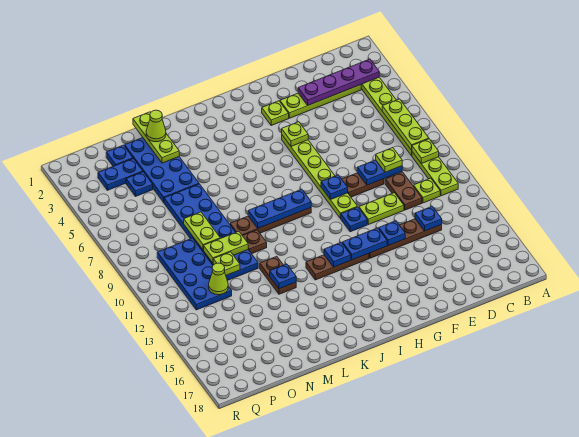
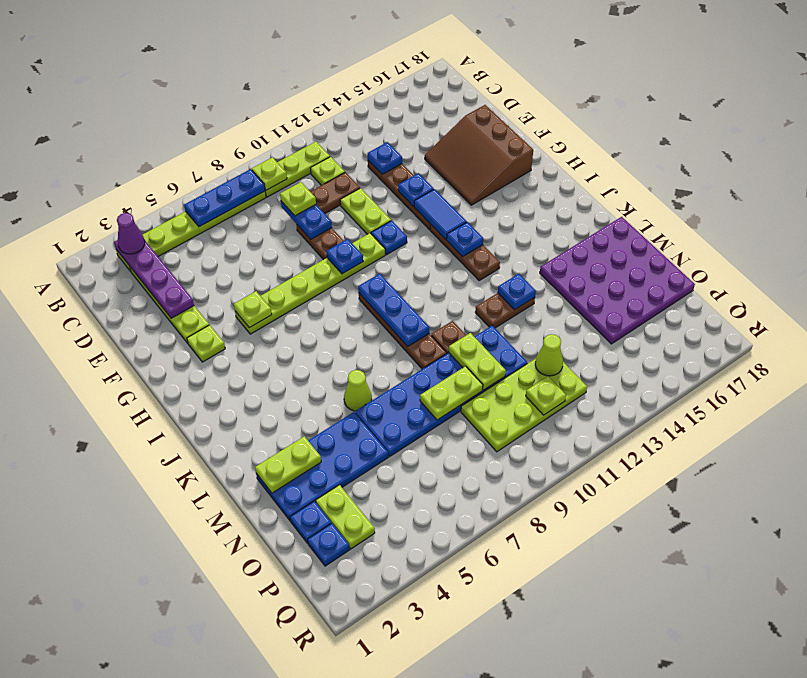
none -> purple cone B3 level 3
lime plate B6:B8 level 2 -> blue plate B6:B8 level 2
none -> brown slope E15:G17 level 1 top 17
blue plate G13:H13 level 2 -> blue tile G13:H13 level 2
none -> purple plate L15:O18 level 1
lime plate M1:M3 level 2 -> lime plate M2:M3 level 2
lime cone M2 level 3 -> lime cone L6 level 1
lime plate N11 level 2 -> lime plate P11 level 2
blue plate O3:P3 level 1 -> lime plate O3:P3 level 1
blue plate O4 level 1 -> blue plate P2 level 1
blue plate O9:P12 level 1 -> lime plate O9:P12 level 1

